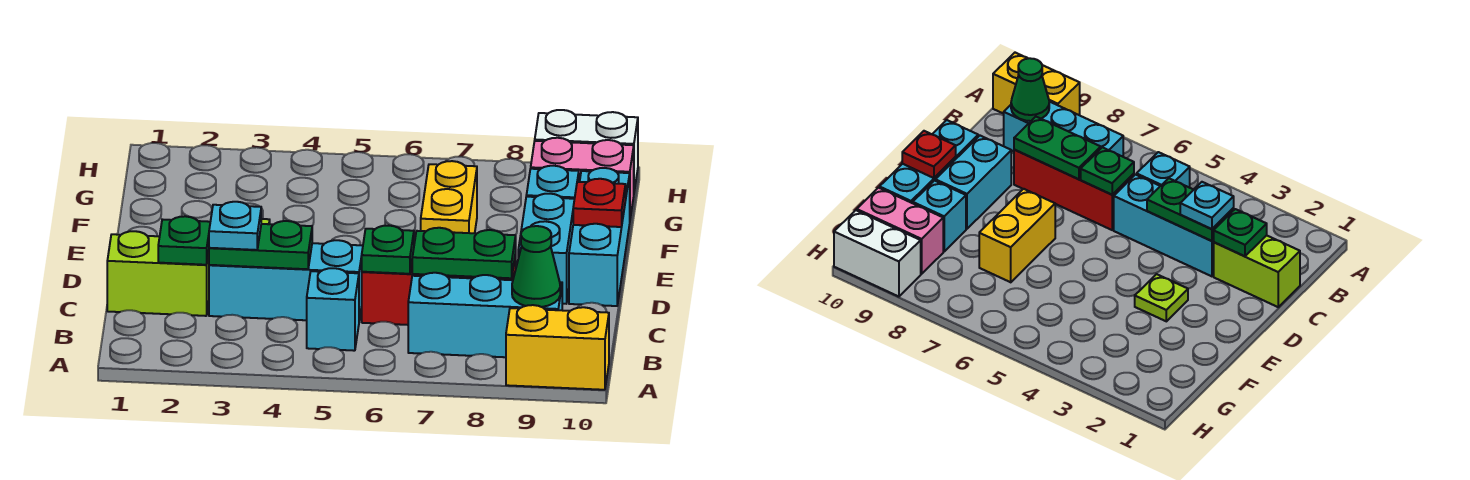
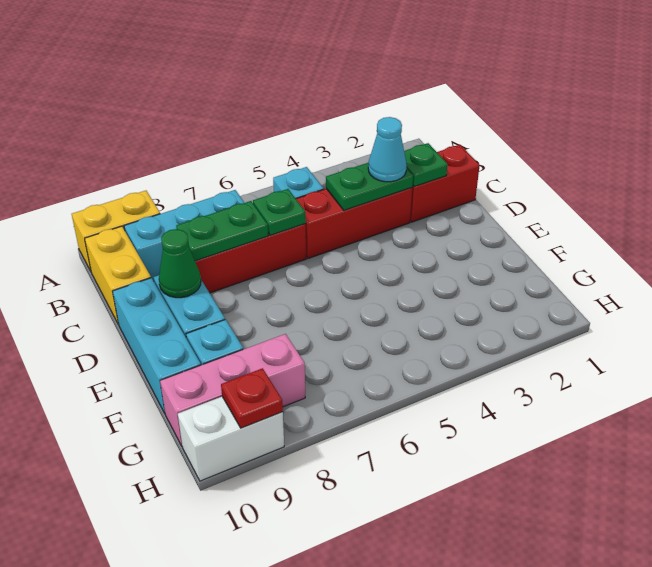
green cone B9 level 2 -> green cone D9 level 2
lime brick C1:C2 level 1 -> red brick C1:C2 level 1
cyan brick C3:C5 level 1 -> red brick C3:C5 level 1
cyan plate C3 level 3 -> cyan cone C3 level 3
lime plate E3 level 1 -> none
yellow brick E7:F7 level 1 -> yellow brick B10:C10 level 1
red plate E10 level 2 -> red plate H9 level 2
pink brick G9:G10 level 1 -> pink brick G8:G10 level 1

